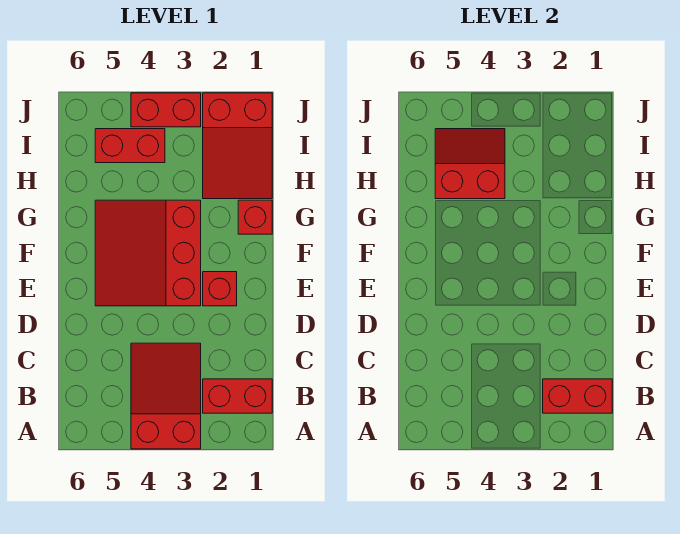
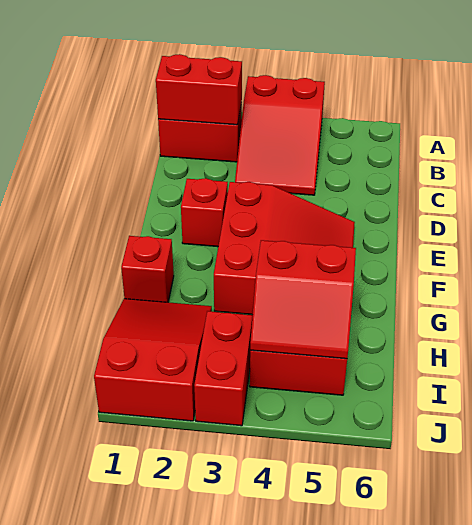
red brick J3:J4 level 1 -> red brick I3:J3 level 1

